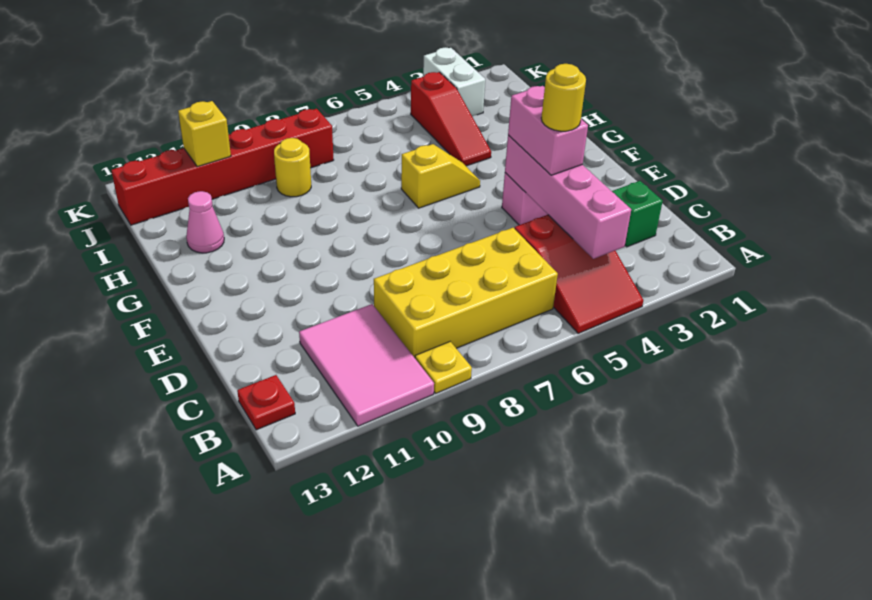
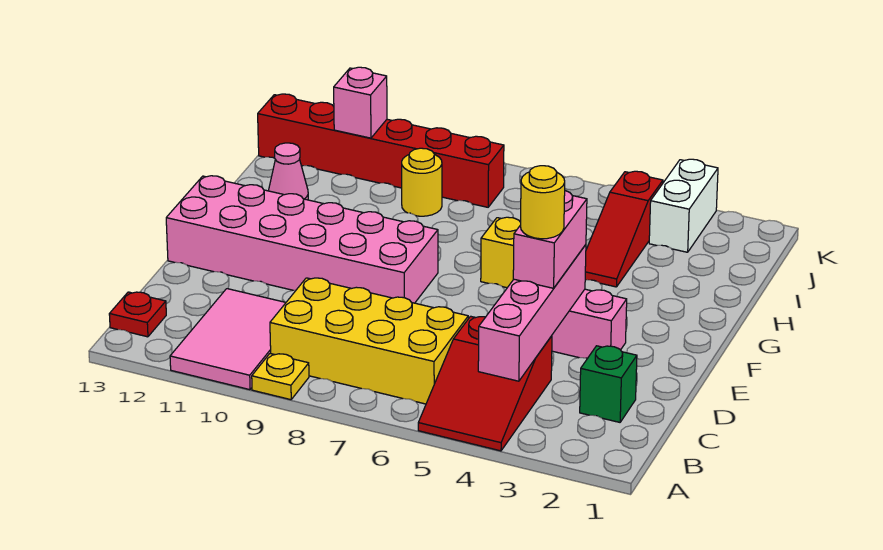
none -> pink brick E8:F13 level 1
yellow brick J11 level 2 -> pink brick J11 level 2

